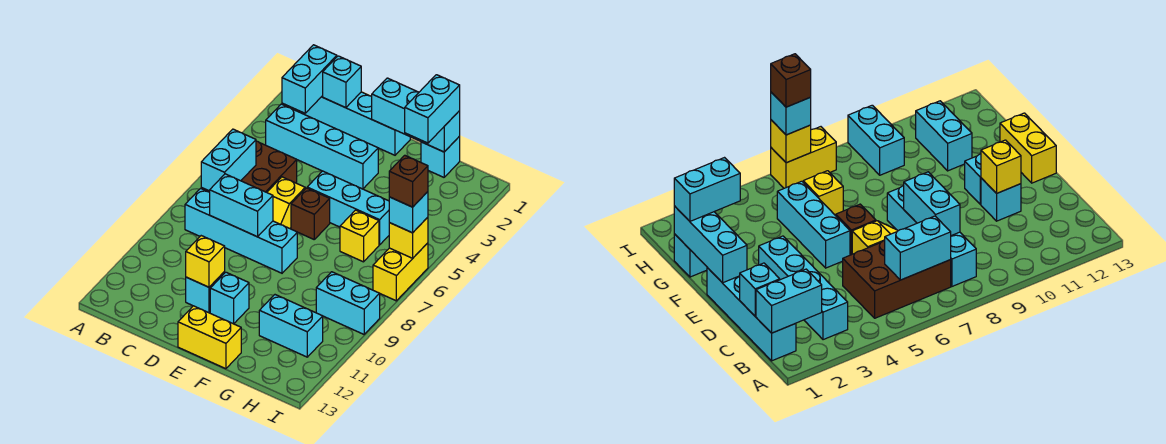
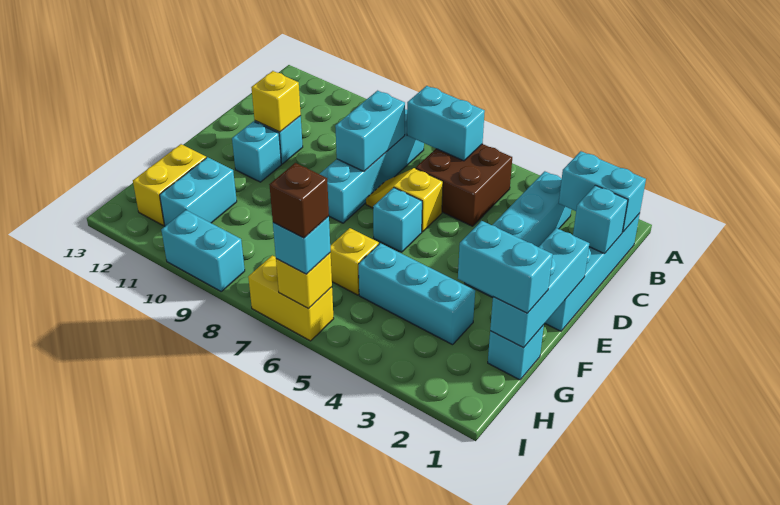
brown brick B5:C7 level 1 -> brown brick B5:C6 level 1
cyan brick E5:G5 level 1 -> cyan brick G3:G5 level 1
brown brick E6 level 1 -> cyan brick E6 level 1
yellow brick E13:F13 level 1 -> yellow brick G12:H12 level 1
cyan brick H9:I9 level 1 -> cyan brick I9:I10 level 1

